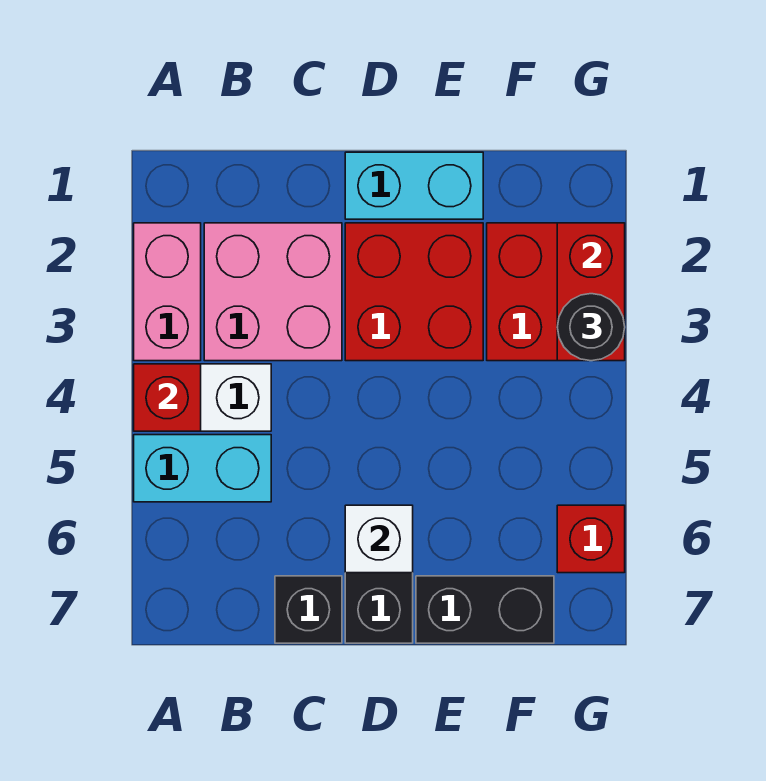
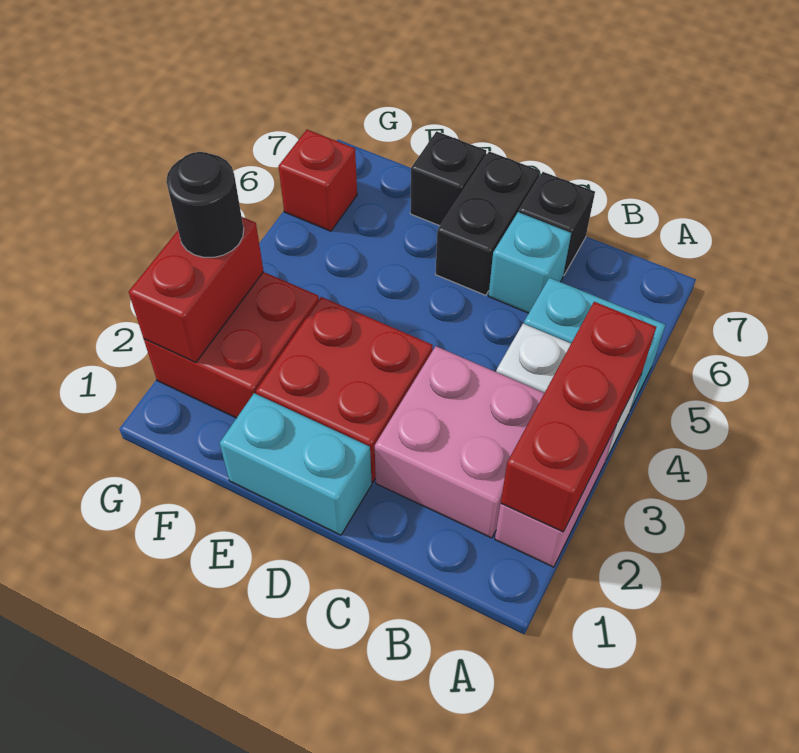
red brick A4 level 2 -> red brick A2:A4 level 2
none -> cyan brick C6 level 1
white brick D6 level 2 -> none
black brick E7:F7 level 1 -> black brick E7 level 1

